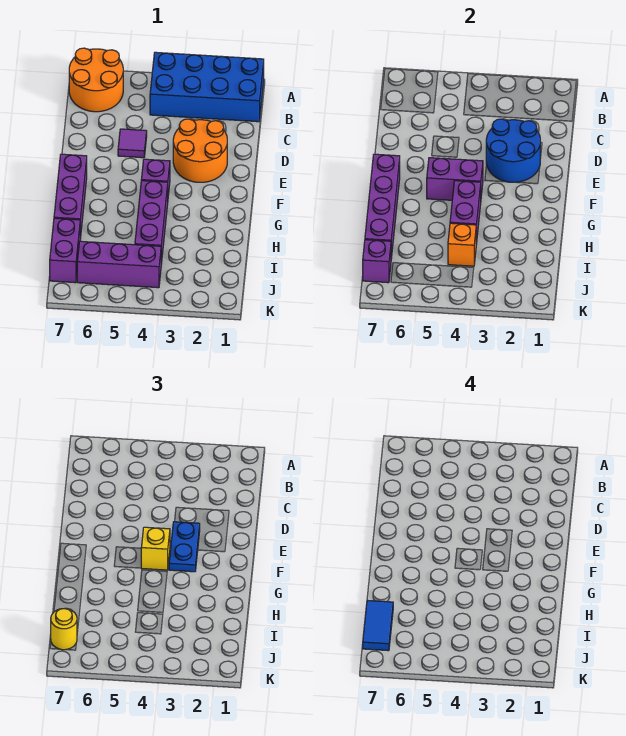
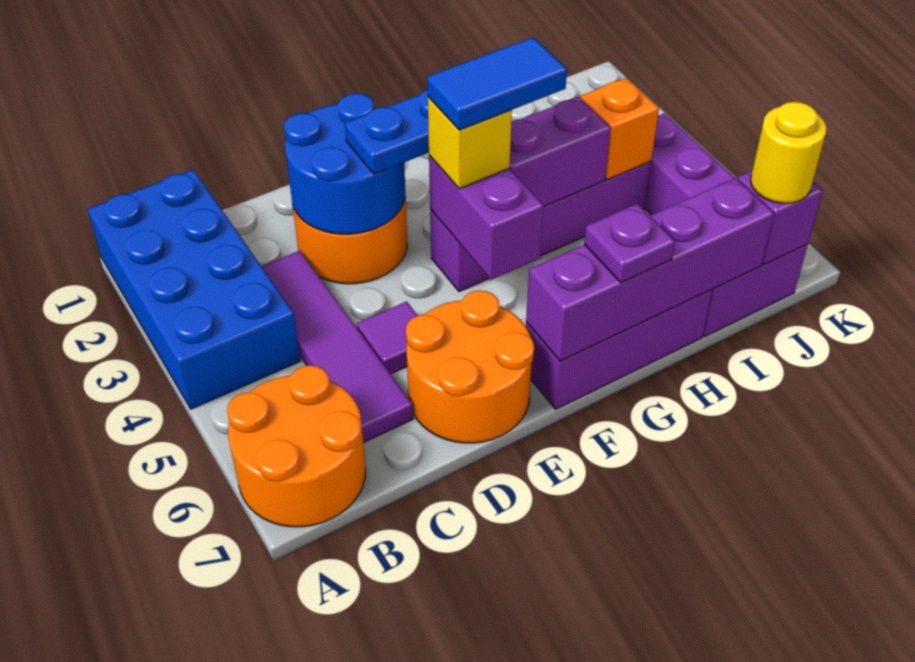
none -> purple tile C3:C6 level 1
none -> orange round brick D6:E7 level 1
none -> purple plate G7 level 3
blue tile I7:J7 level 4 -> blue tile F4:G4 level 4

